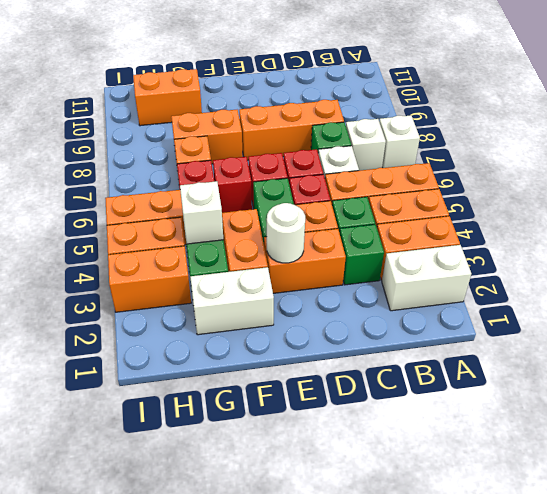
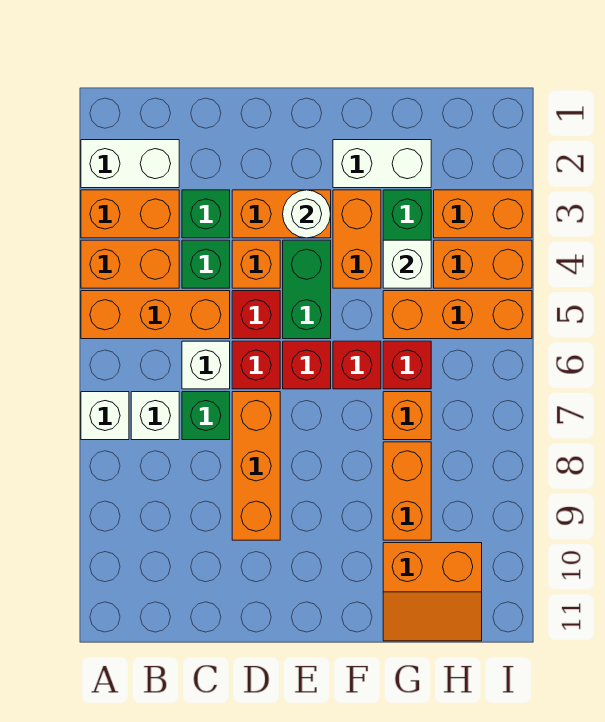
orange brick C8:E8 level 1 -> orange brick D7:D9 level 1
orange brick F8:G8 level 1 -> orange brick G8:G9 level 1

